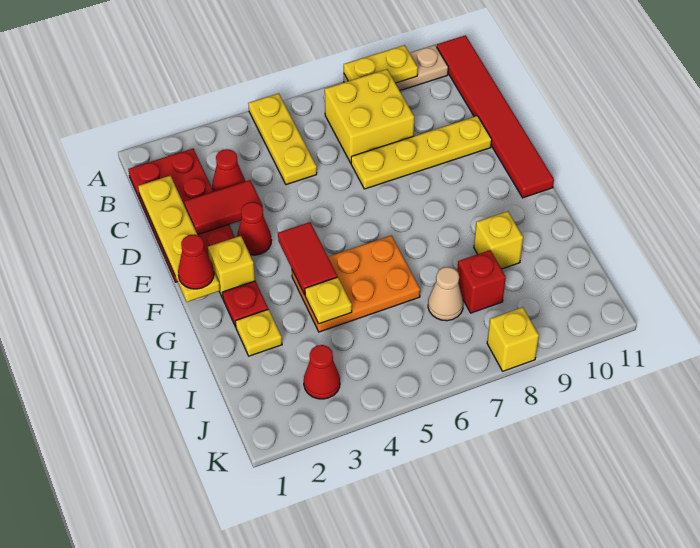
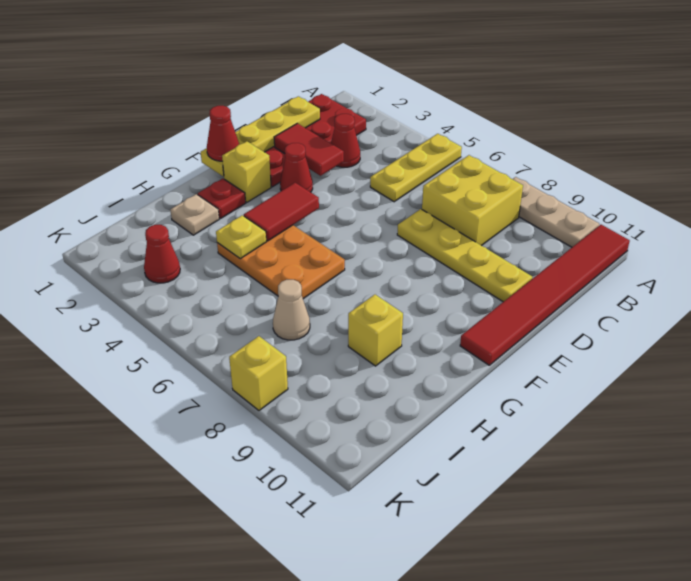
yellow plate A8:A9 level 2 -> none
yellow plate H2 level 1 -> tan plate H2 level 1
red brick I8 level 1 -> none

